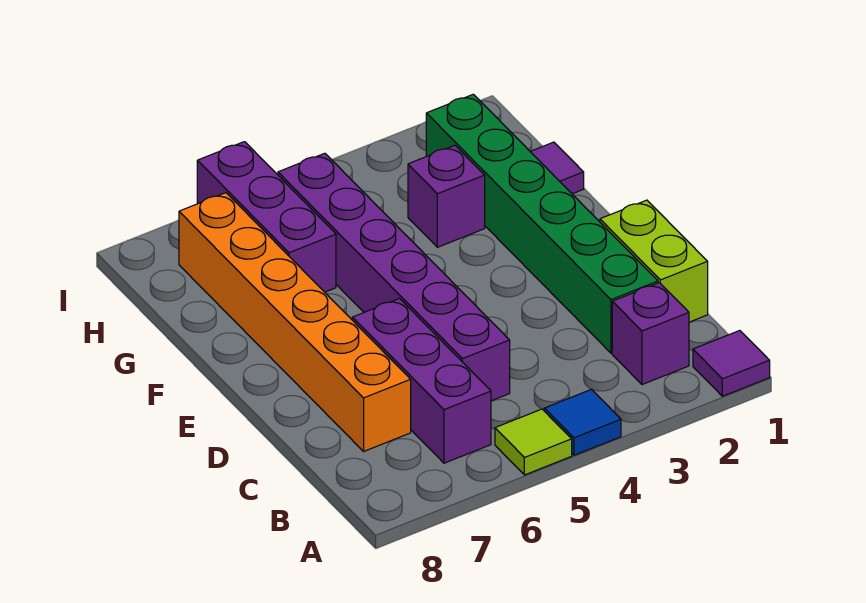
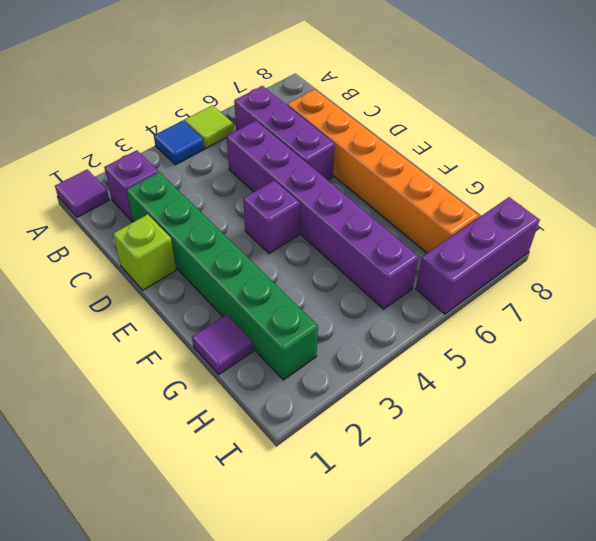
lime brick C1:D1 level 1 -> lime brick D1 level 1
purple brick G3 level 1 -> purple brick E4 level 1
purple brick G6:I6 level 1 -> purple brick I6:I8 level 1

